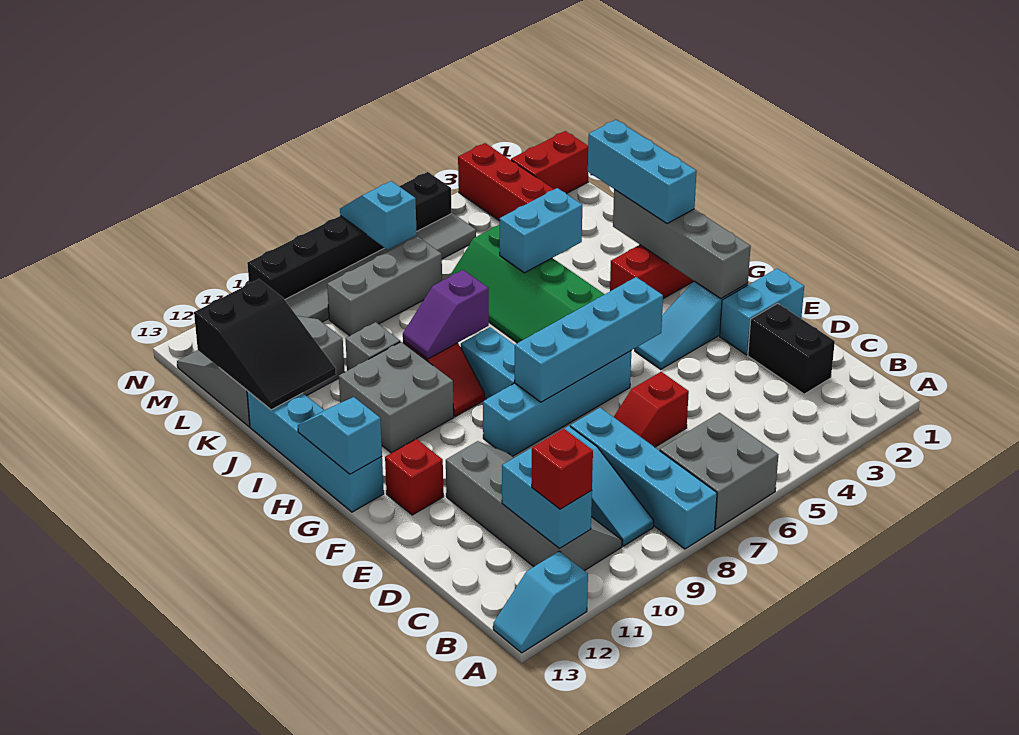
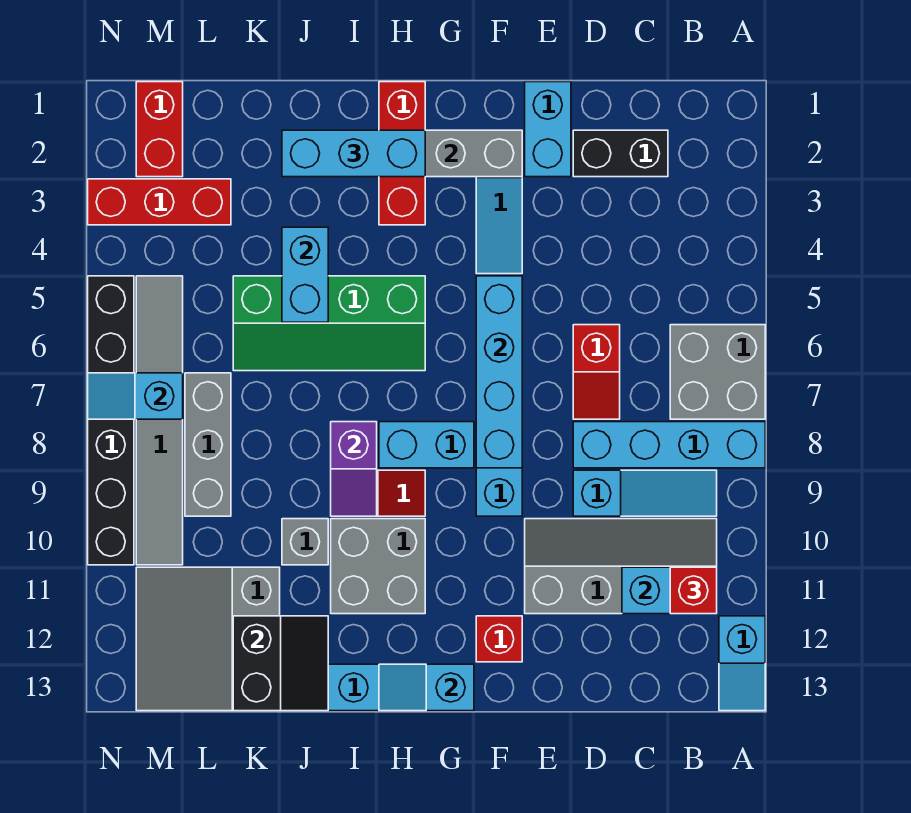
black slope J12:L13 level 2 top L -> black slope J12:K13 level 2 top K

